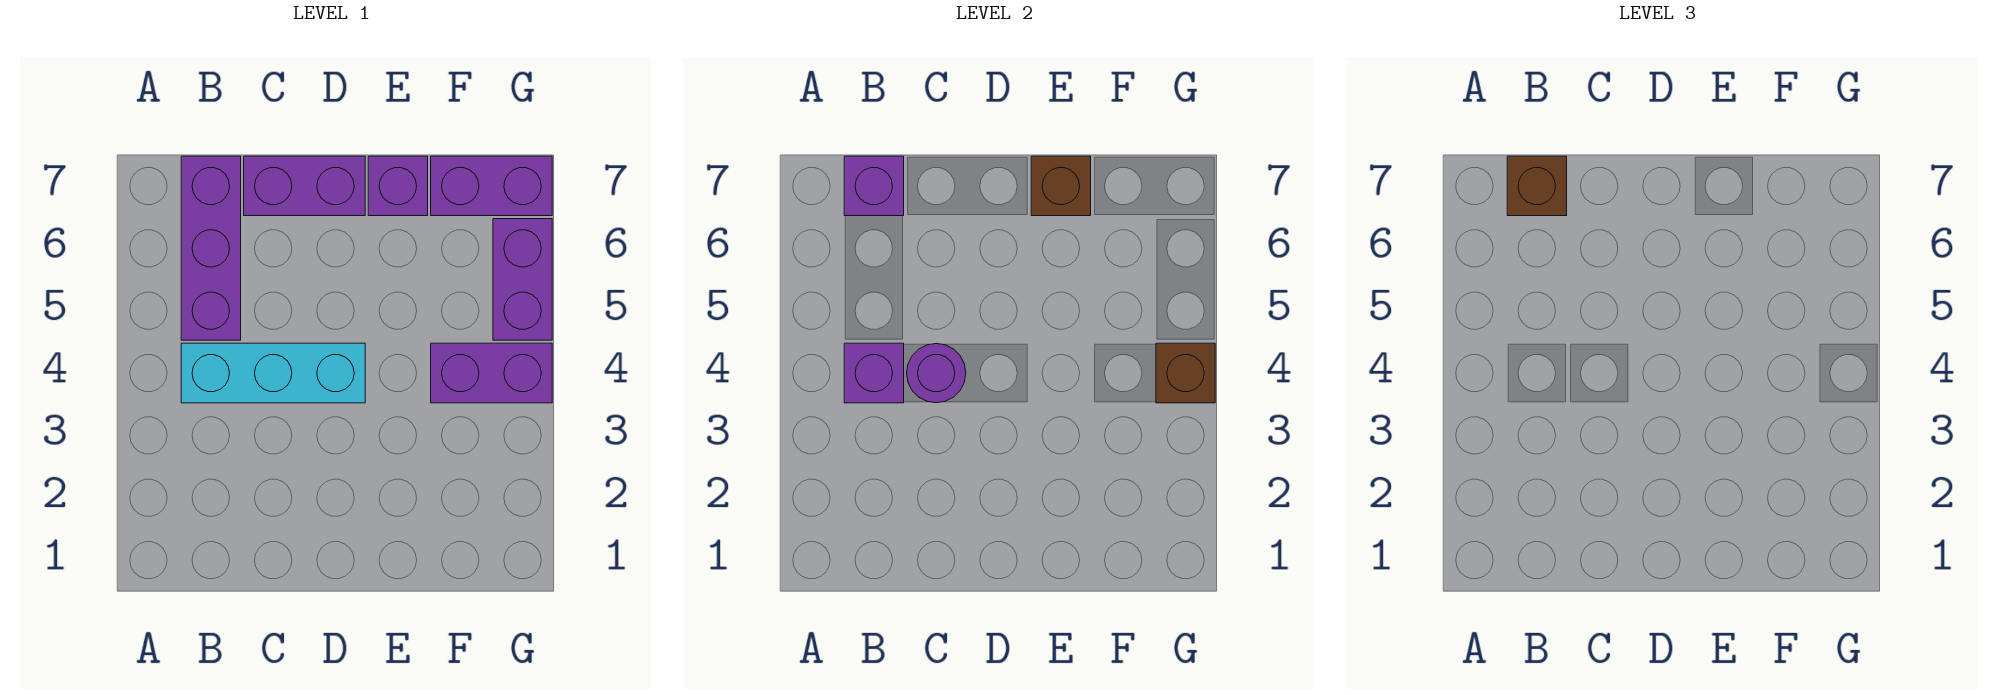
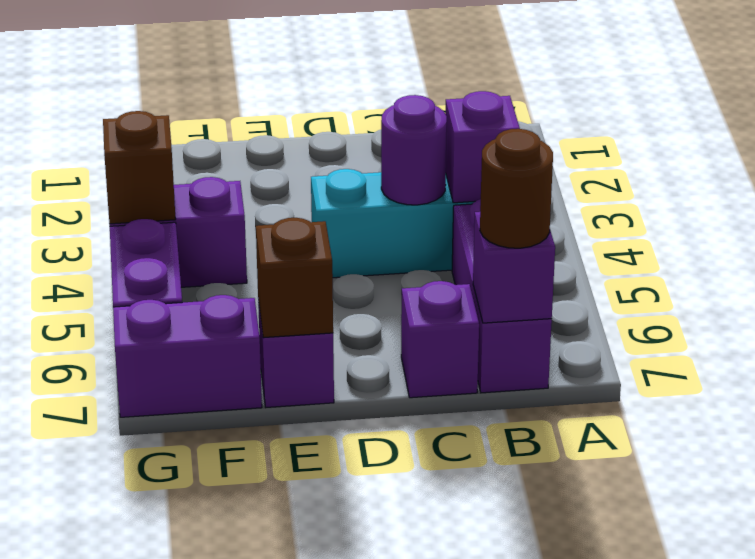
brown brick B7 level 3 -> brown round brick B7 level 3
purple brick C7:D7 level 1 -> purple brick C7 level 1

